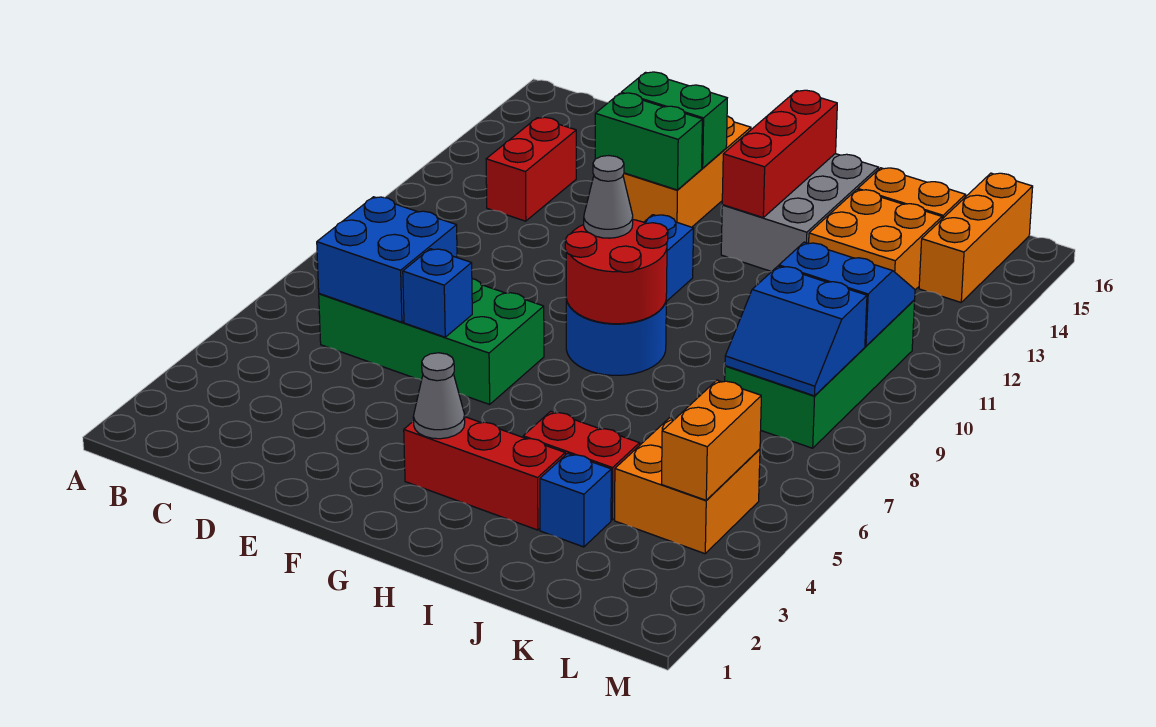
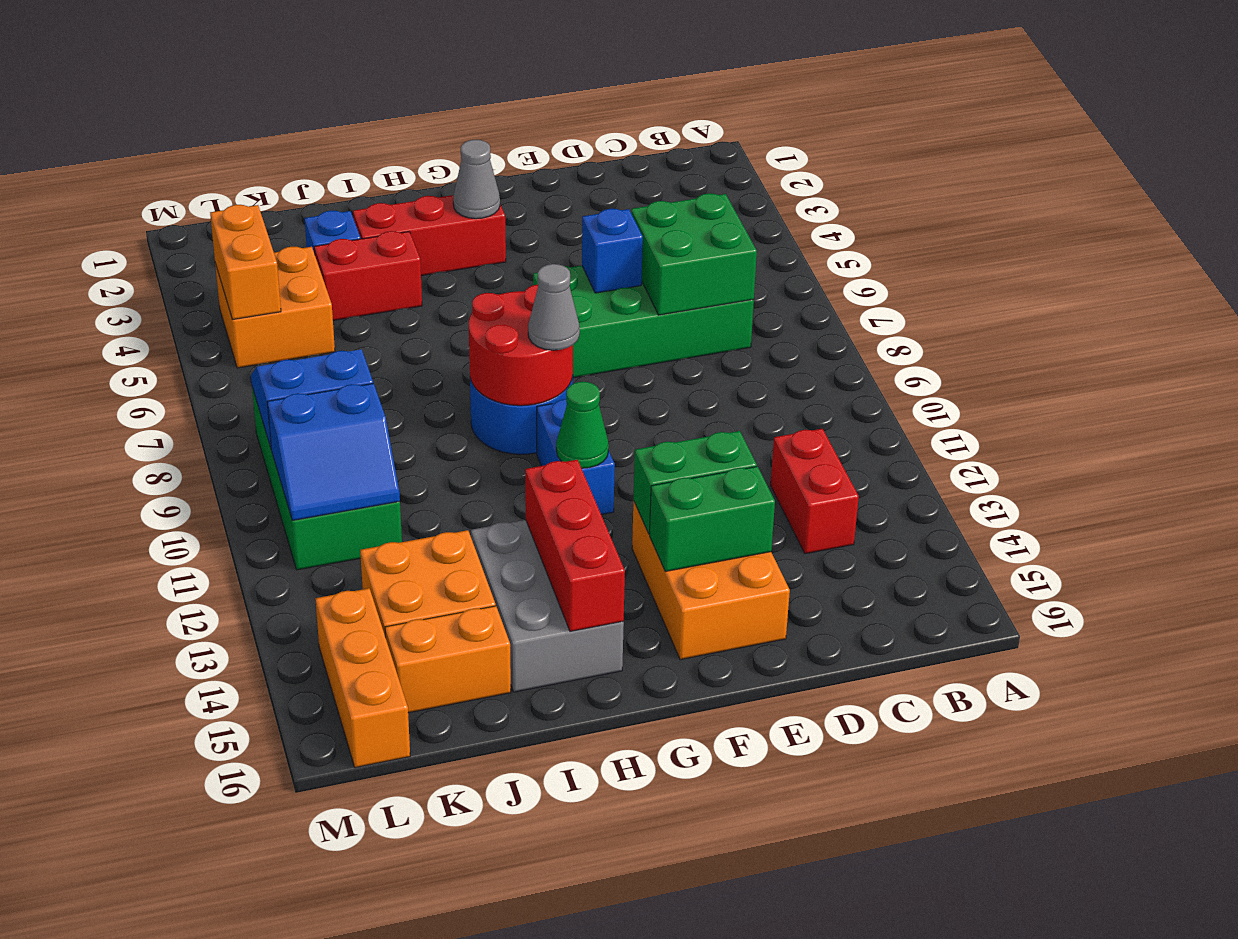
blue brick C6:D7 level 2 -> green brick C6:D7 level 2
none -> green cone G11 level 2

